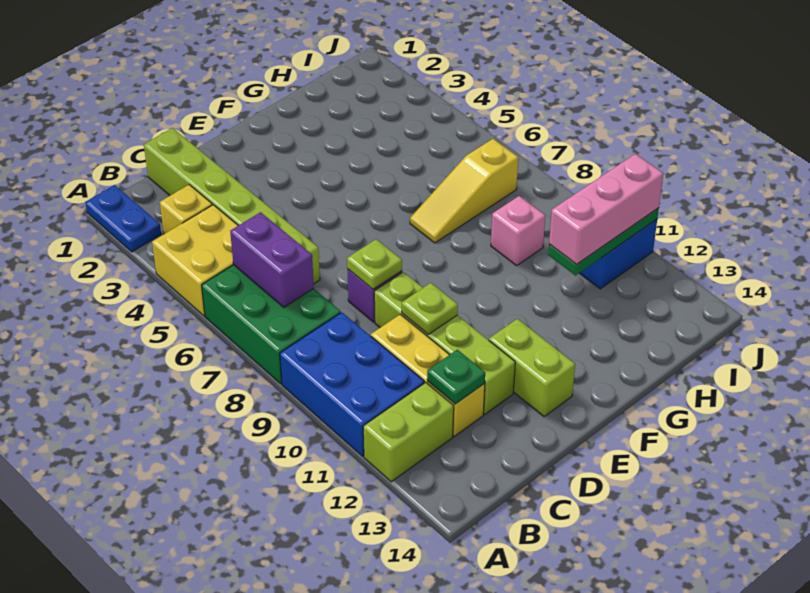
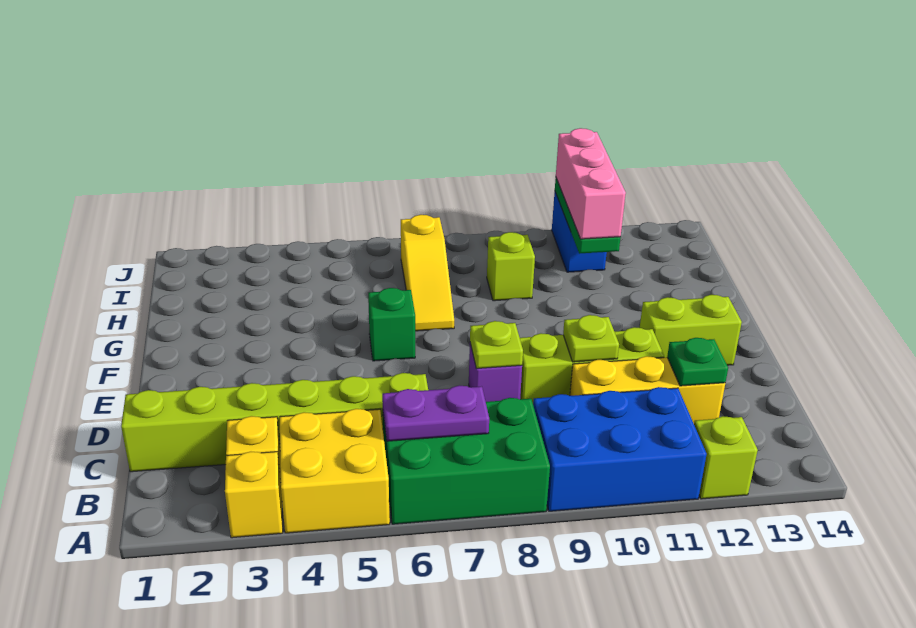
blue plate A1:A2 level 1 -> none
none -> yellow brick A3 level 1
lime brick A12:B12 level 1 -> lime brick A12 level 1
purple brick B6:B7 level 2 -> purple plate B6:B7 level 2
lime brick D9:D12 level 1 -> lime brick D9:D11 level 1
none -> green brick F6 level 1
pink brick H9 level 1 -> lime brick H9 level 1

